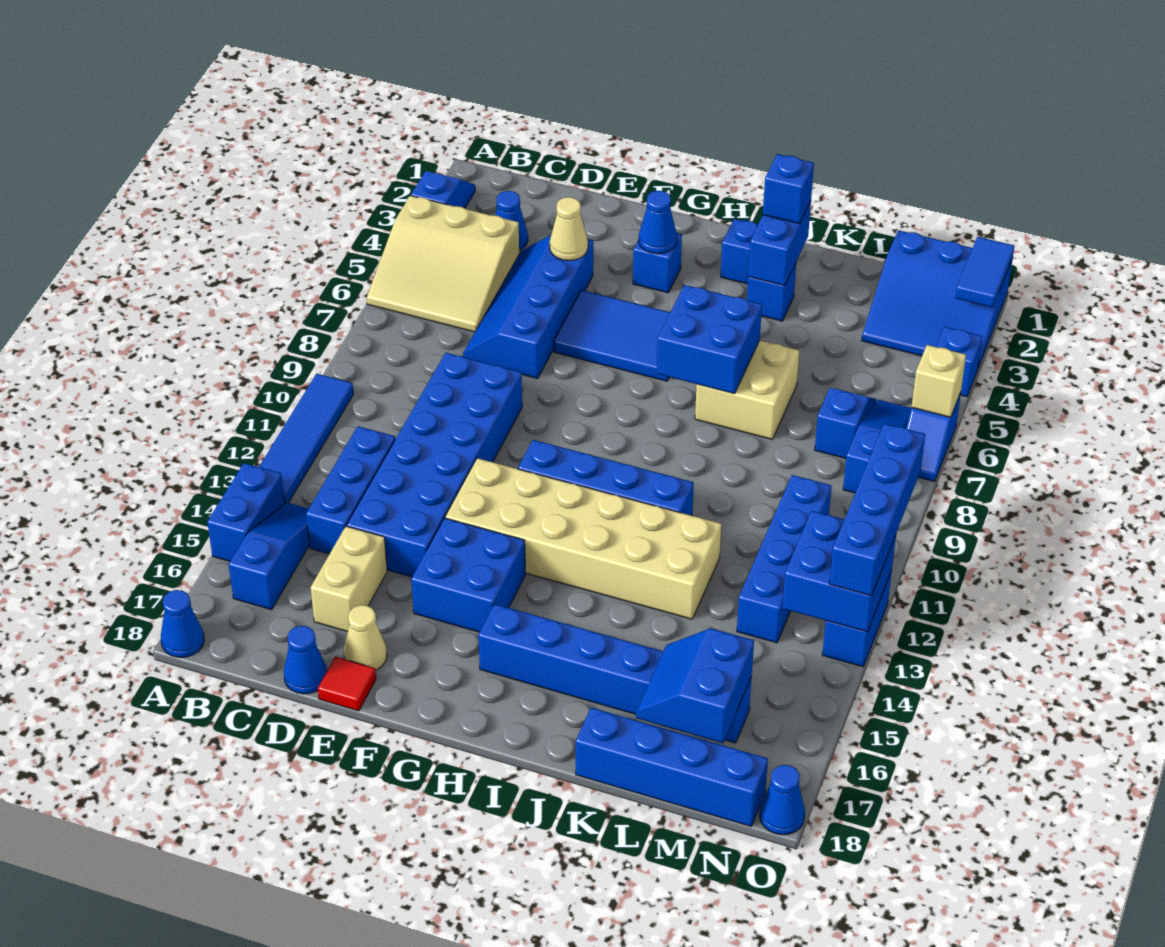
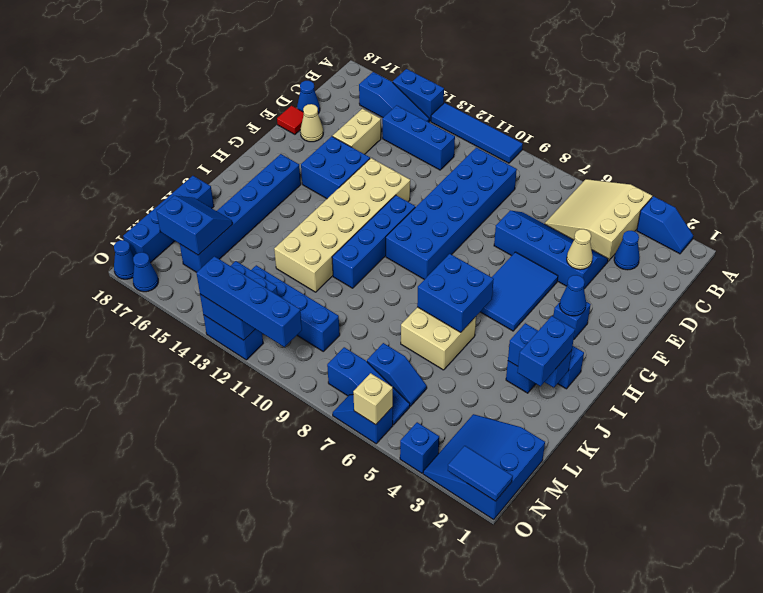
blue cone A18 level 1 -> blue cone O17 level 1
blue brick D9:E14 level 1 -> blue brick C9:H10 level 1
tan brick D15:D16 level 1 -> tan brick D15:E15 level 1
blue brick J2 level 3 -> blue brick J2:K2 level 3

